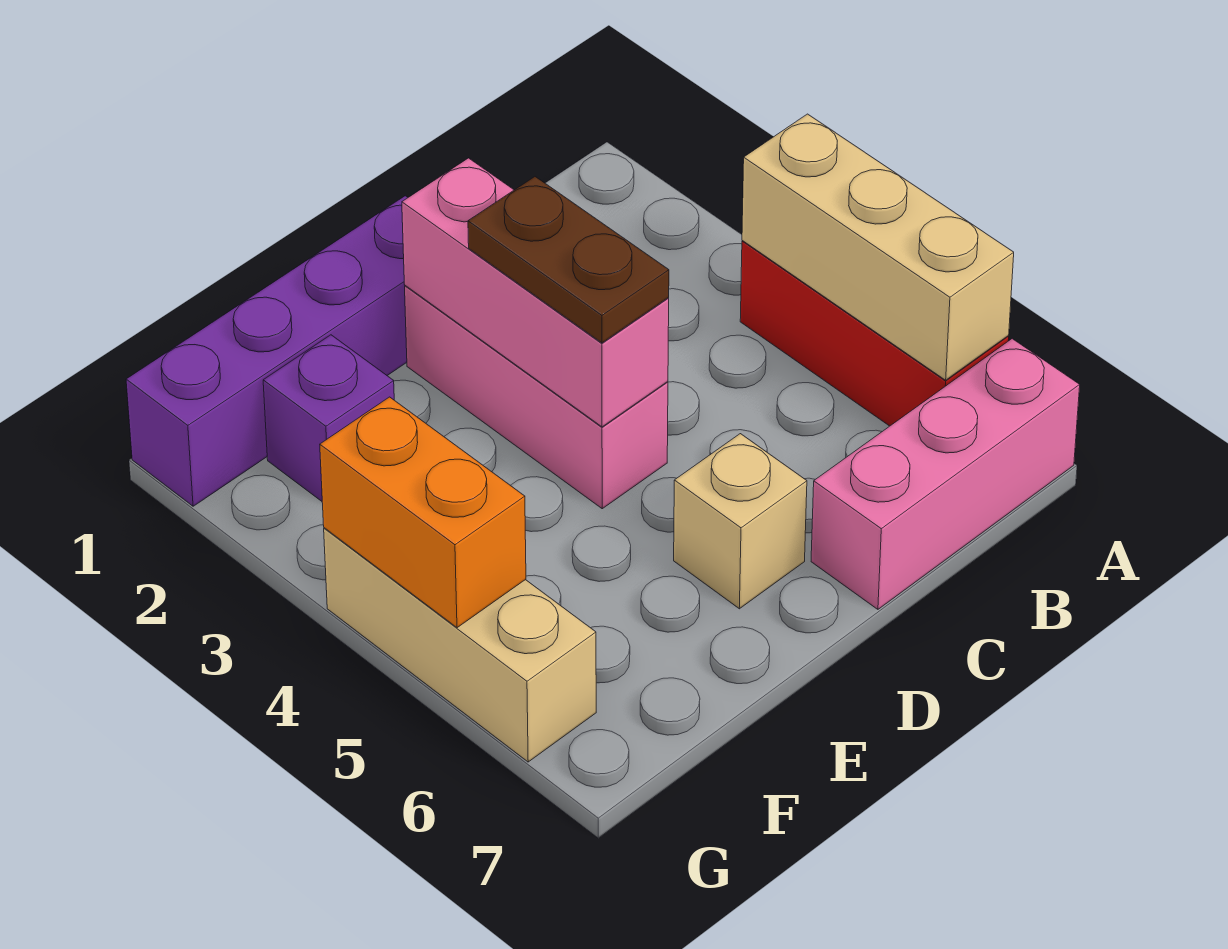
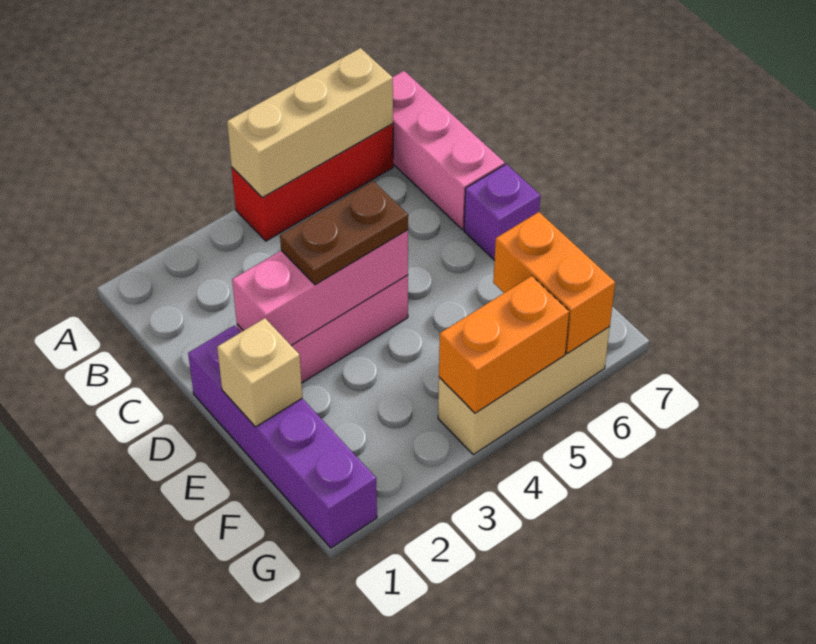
tan brick D6 level 1 -> tan brick E1 level 2
purple brick F2 level 1 -> purple brick D7 level 1
none -> orange brick F6:G6 level 2

